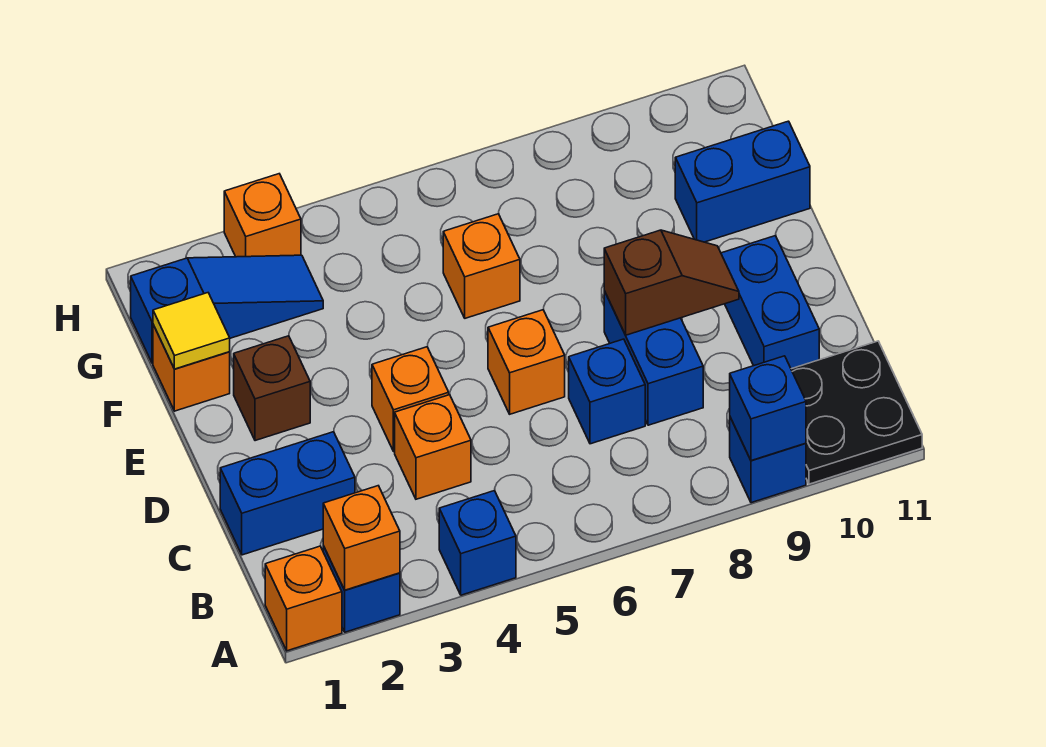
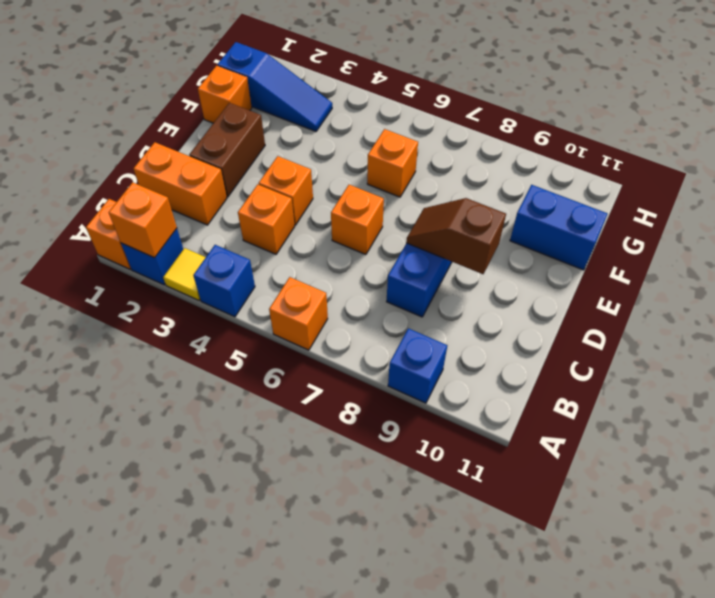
blue brick A9 level 2 -> none
black plate A10:B11 level 1 -> none
blue brick C1:C2 level 1 -> orange brick C1:C2 level 1
blue brick C7 level 1 -> none
blue brick C10:D10 level 1 -> none
brown slope D8:D9 level 2 top 8 -> brown slope D8:D9 level 2 top 9
brown brick E2 level 1 -> brown brick D2:E2 level 1
yellow tile F1 level 2 -> yellow tile A3 level 1
orange brick H3 level 1 -> orange brick A6 level 1

